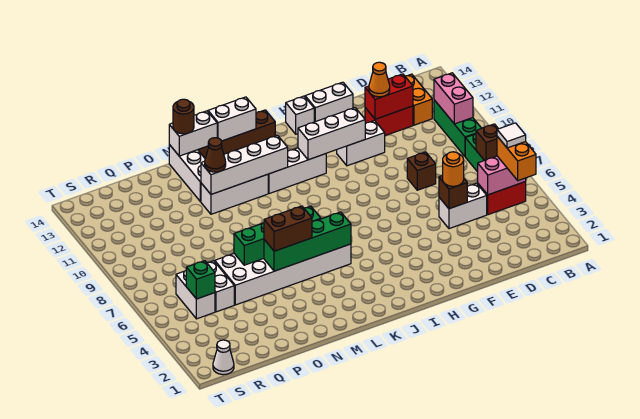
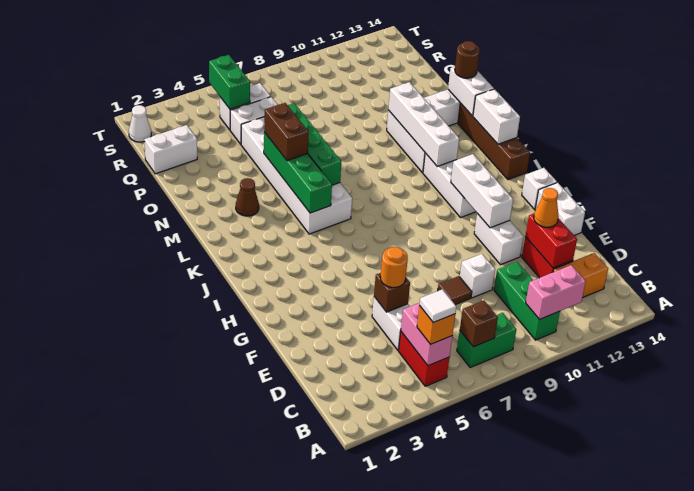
orange brick B4:B5 level 3 -> orange brick B5 level 3
green brick B9:B11 level 1 -> green brick B10:D10 level 1
brown brick E8 level 1 -> brown tile E8 level 1
none -> white brick E9 level 1
brown cone N11 level 3 -> brown cone M3 level 1
none -> white brick Q1:Q2 level 1
green brick R5 level 2 -> green brick R5:S5 level 2

